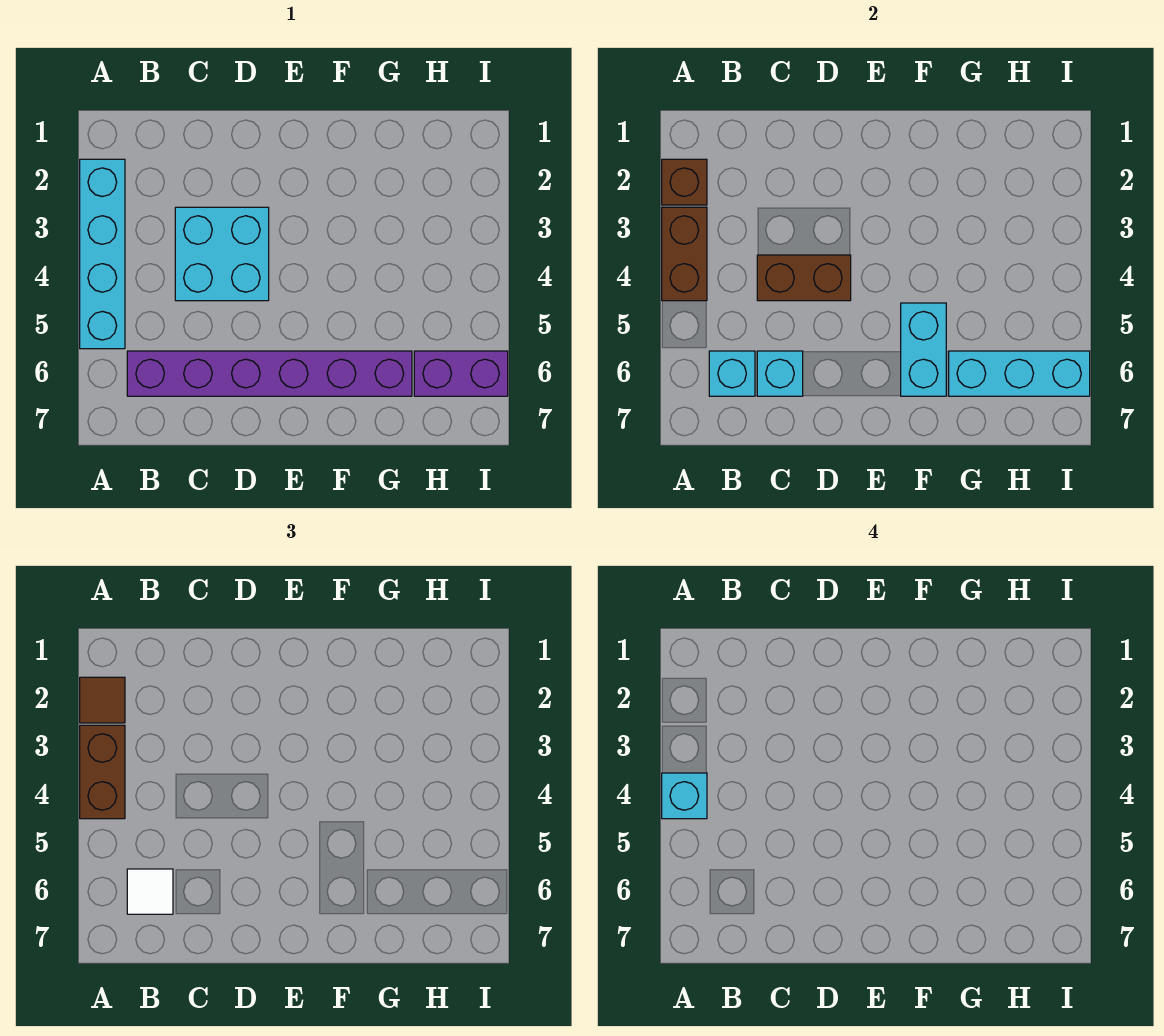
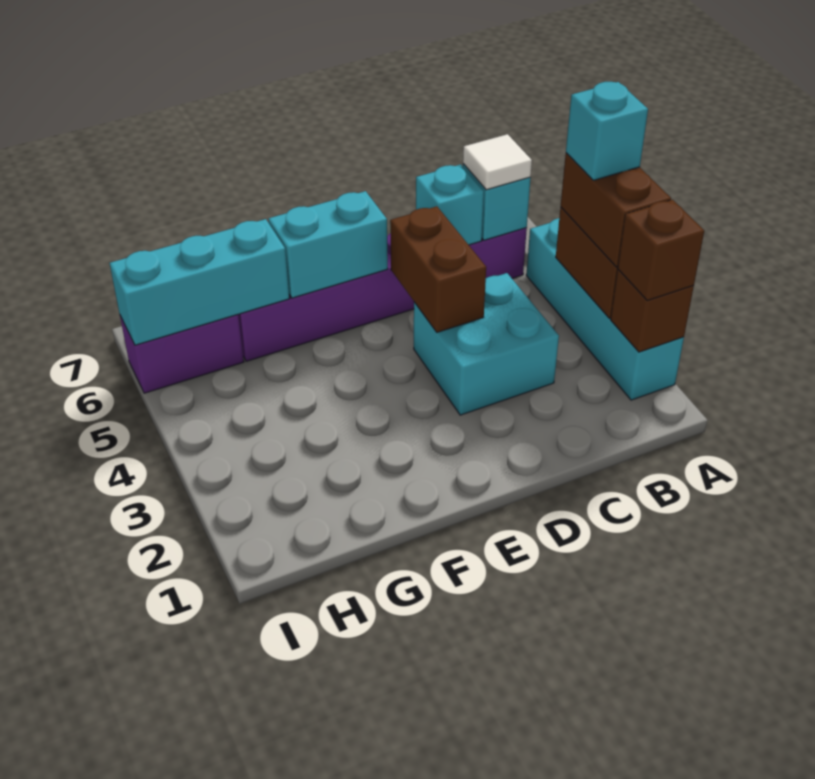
brown tile A2 level 3 -> brown brick A2 level 3
brown brick C4:D4 level 2 -> brown brick D4:D5 level 2
cyan brick F5:F6 level 2 -> cyan brick E6:F6 level 2

